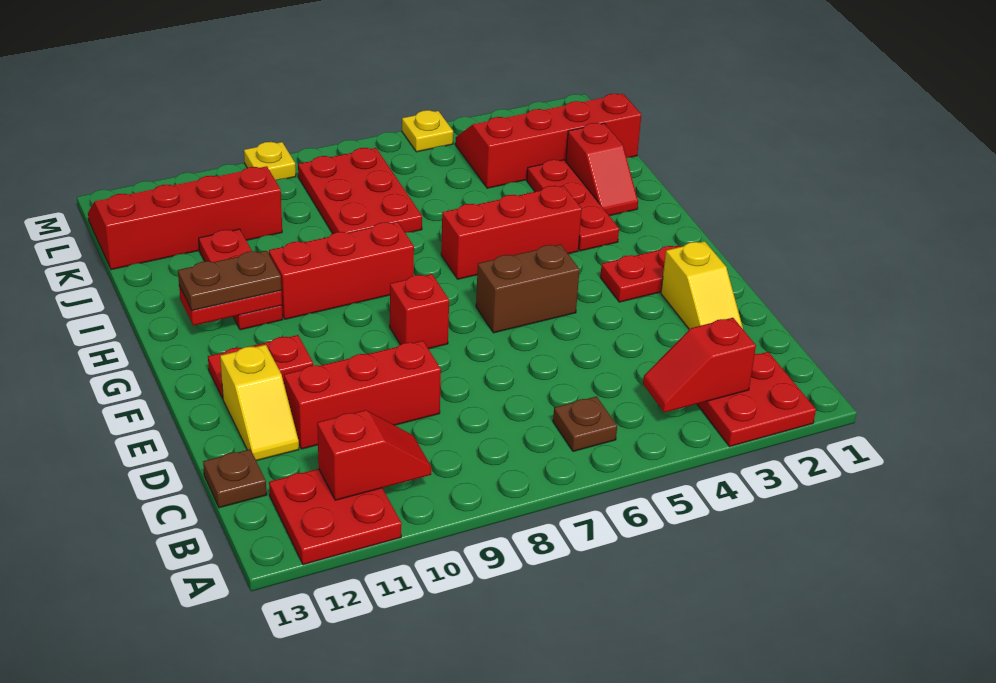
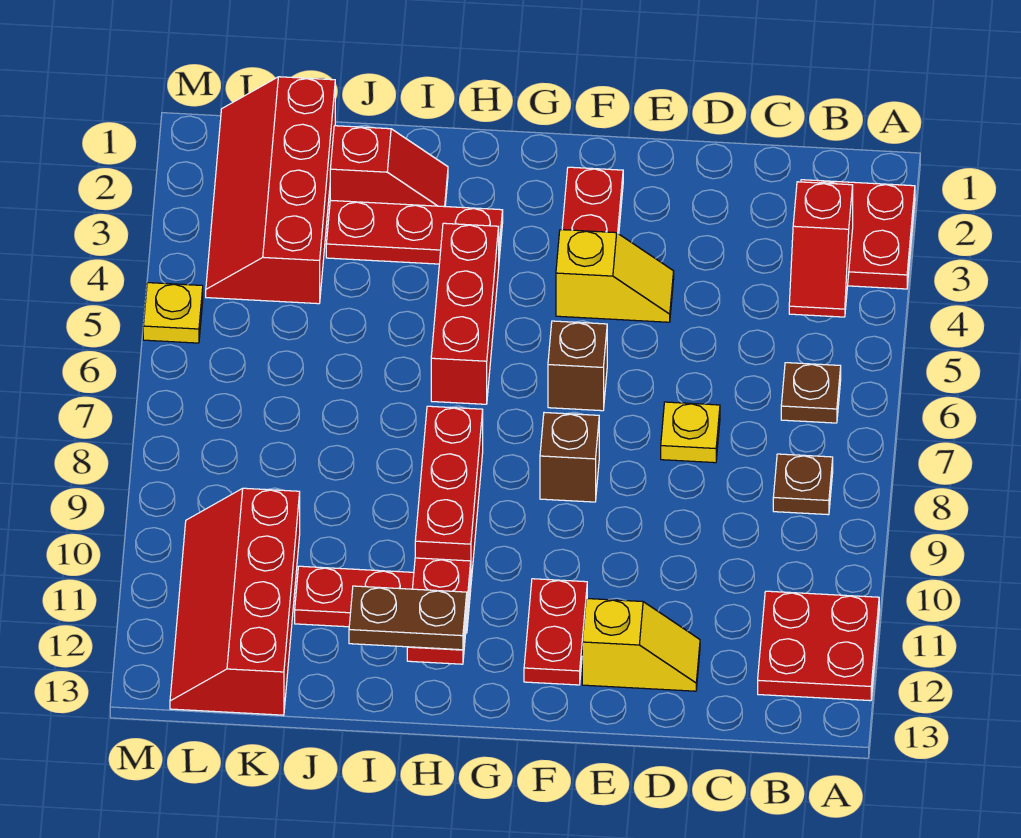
red slope B10:B11 level 2 top 11 -> none
brown plate C13 level 1 -> brown plate B8 level 1
yellow slope D2:E2 level 1 top E -> yellow slope E4:F4 level 1 top F
red brick D9:D11 level 1 -> none
brown brick F5:F6 level 1 -> brown brick F6 level 1
red brick F8 level 1 -> brown brick F8 level 1
brown plate H11:H12 level 3 -> brown plate H12:I12 level 3
red plate J7:L8 level 1 -> none
yellow plate M9 level 1 -> yellow plate D7 level 1

